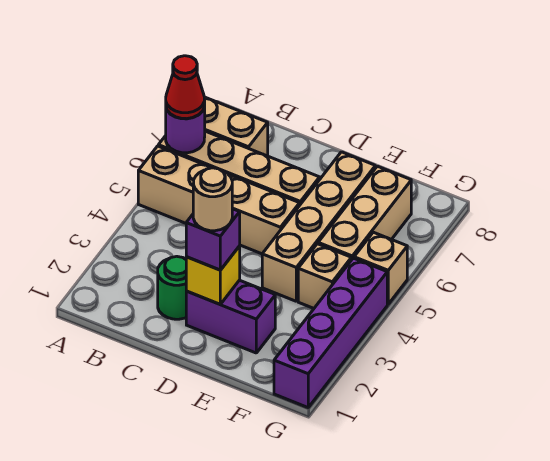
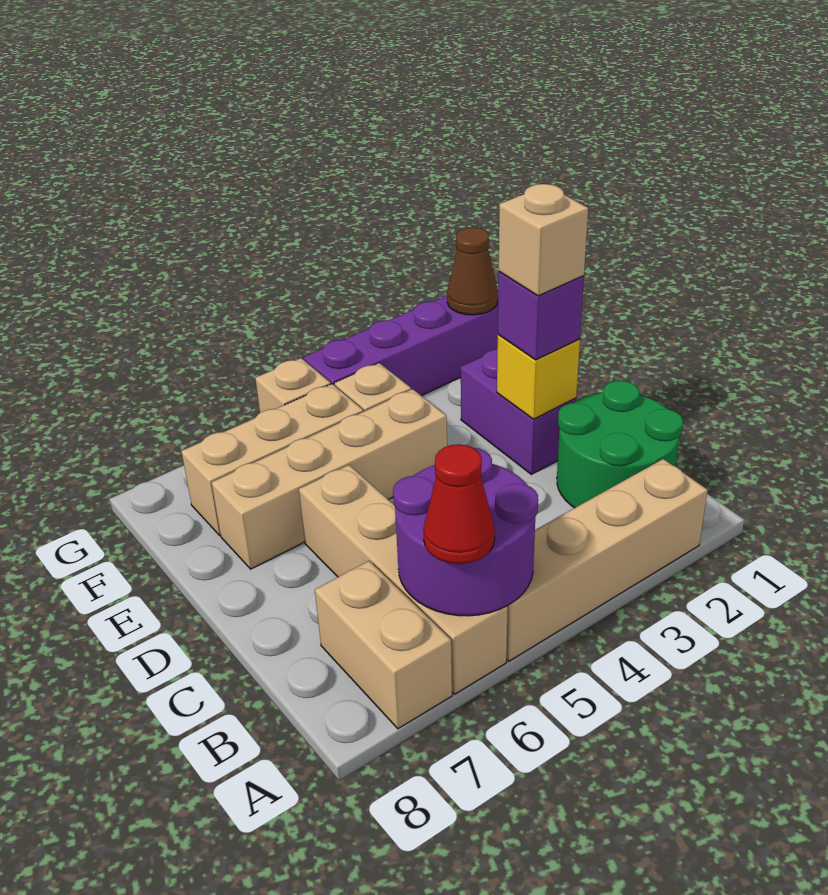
tan brick A5:D5 level 1 -> tan brick A2:A5 level 1
purple round brick A6 level 2 -> purple round brick A5:B6 level 2
green round brick C2 level 1 -> green round brick B1:C2 level 1
tan round brick D2 level 4 -> tan brick D2 level 4
none -> brown cone G1 level 2

